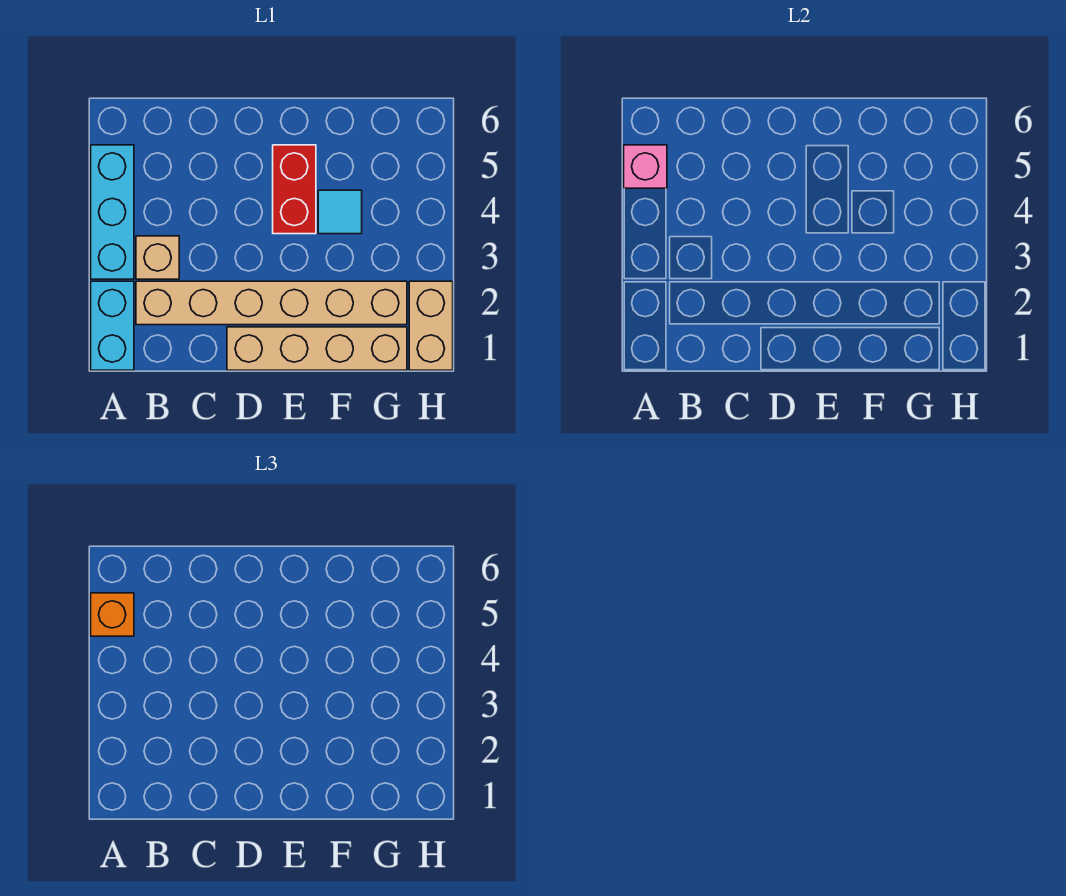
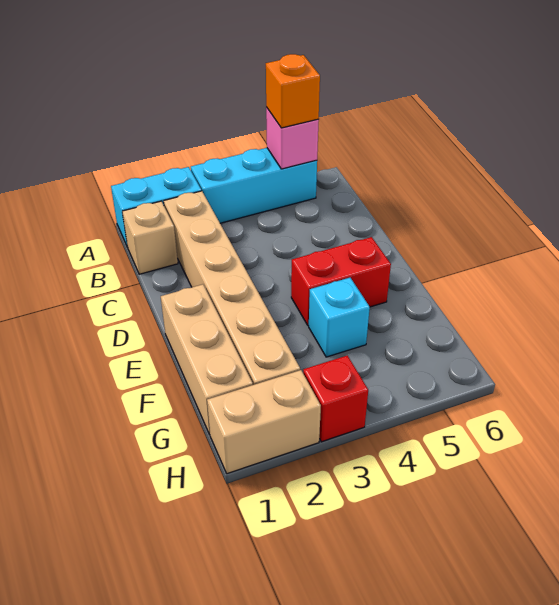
tan brick B3 level 1 -> tan brick B1 level 1
tan brick D1:G1 level 1 -> tan brick E1:G1 level 1
cyan tile F4 level 1 -> cyan brick F4 level 1
none -> red brick H3 level 1

